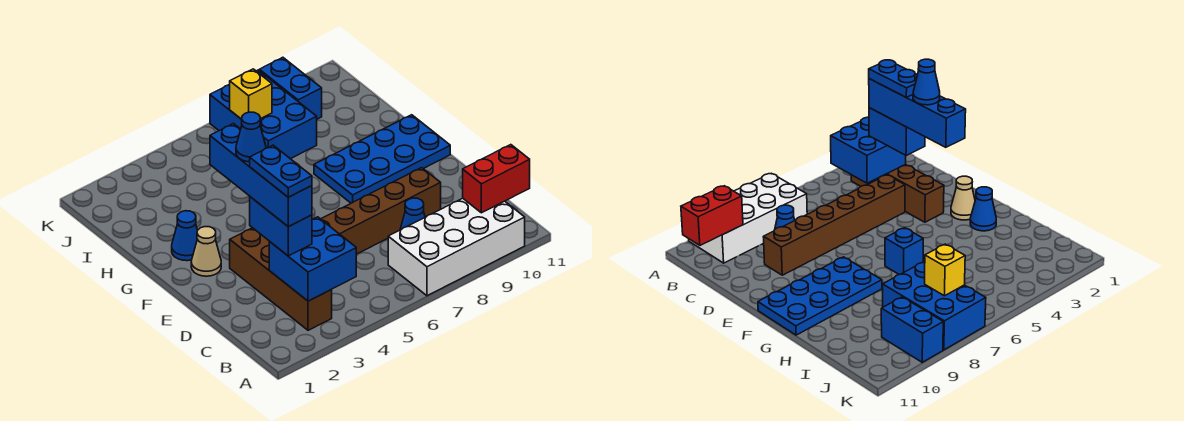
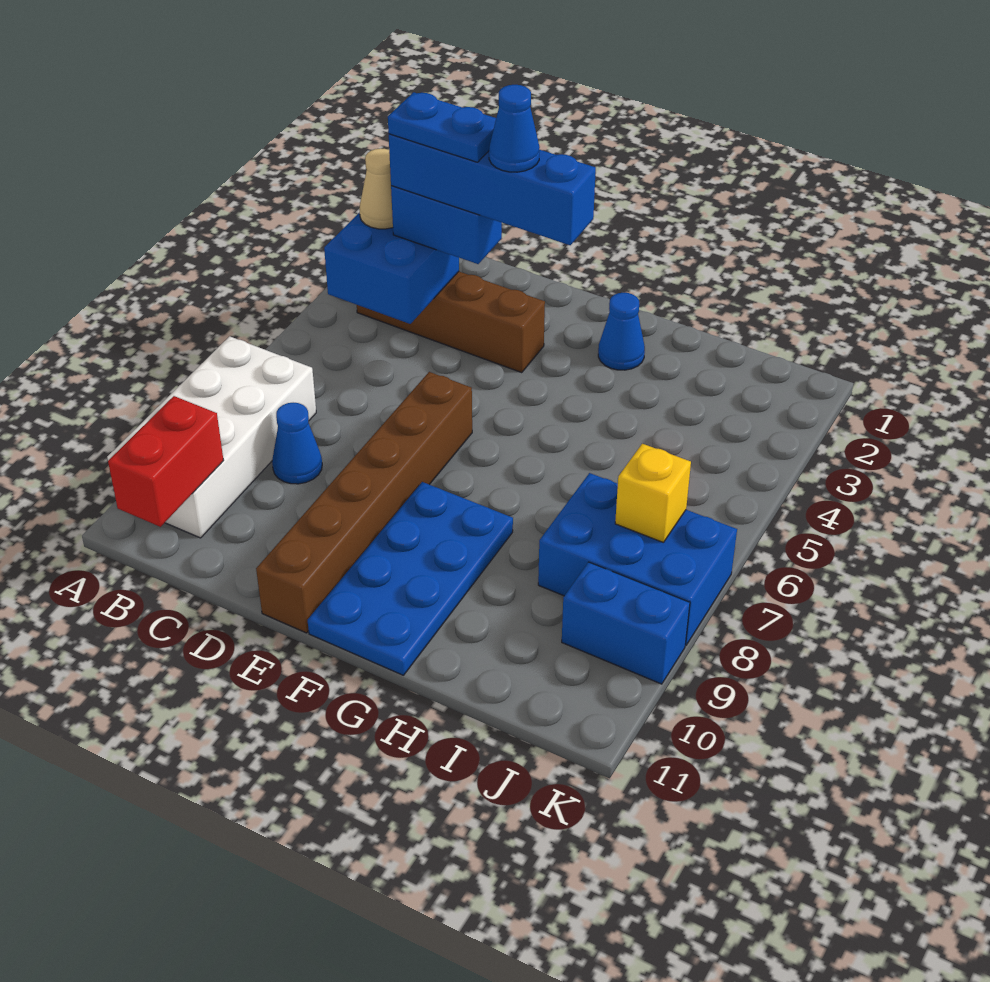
brown brick D4:D9 level 1 -> brown brick E6:E11 level 1
tan cone F2 level 1 -> tan cone B3 level 3
blue brick G6 level 1 -> none

